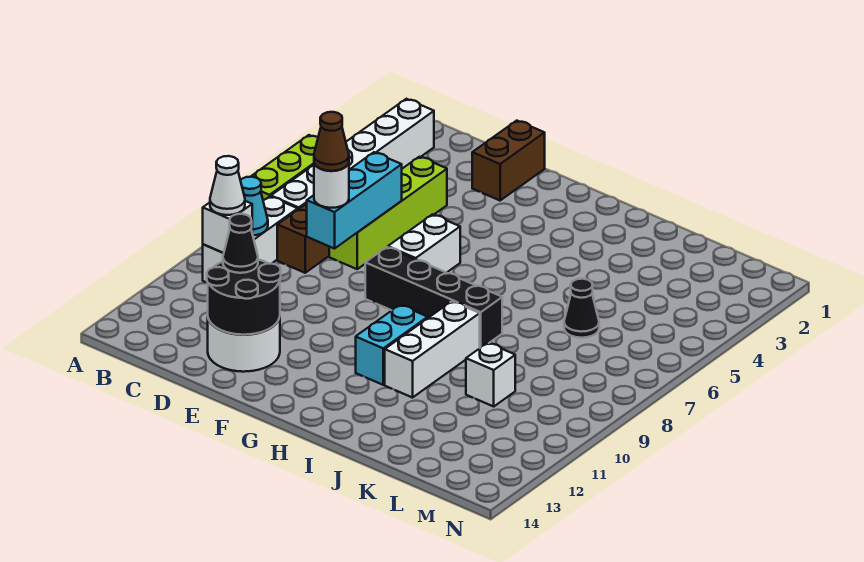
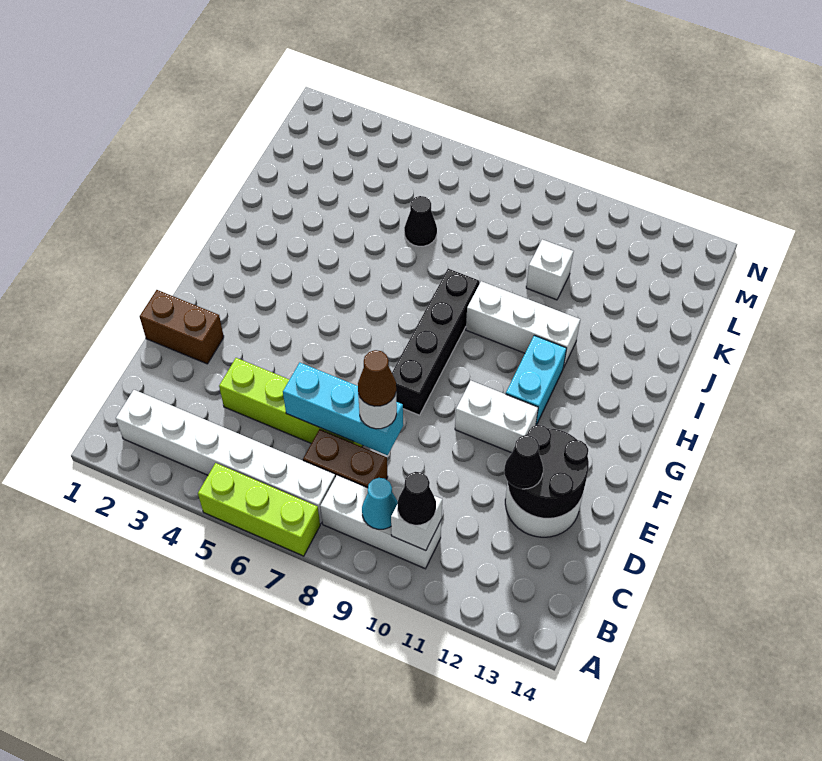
white cone B10 level 3 -> black cone B10 level 3
white brick F6:F7 level 1 -> white brick F10:F11 level 1
cyan brick H10:H11 level 1 -> cyan brick G11:H11 level 1

